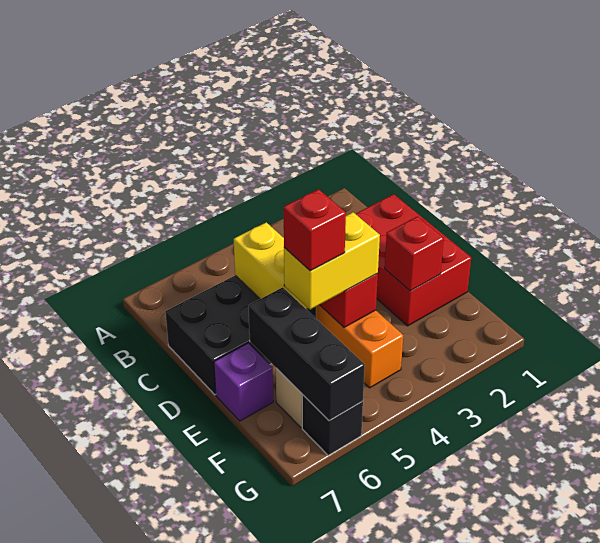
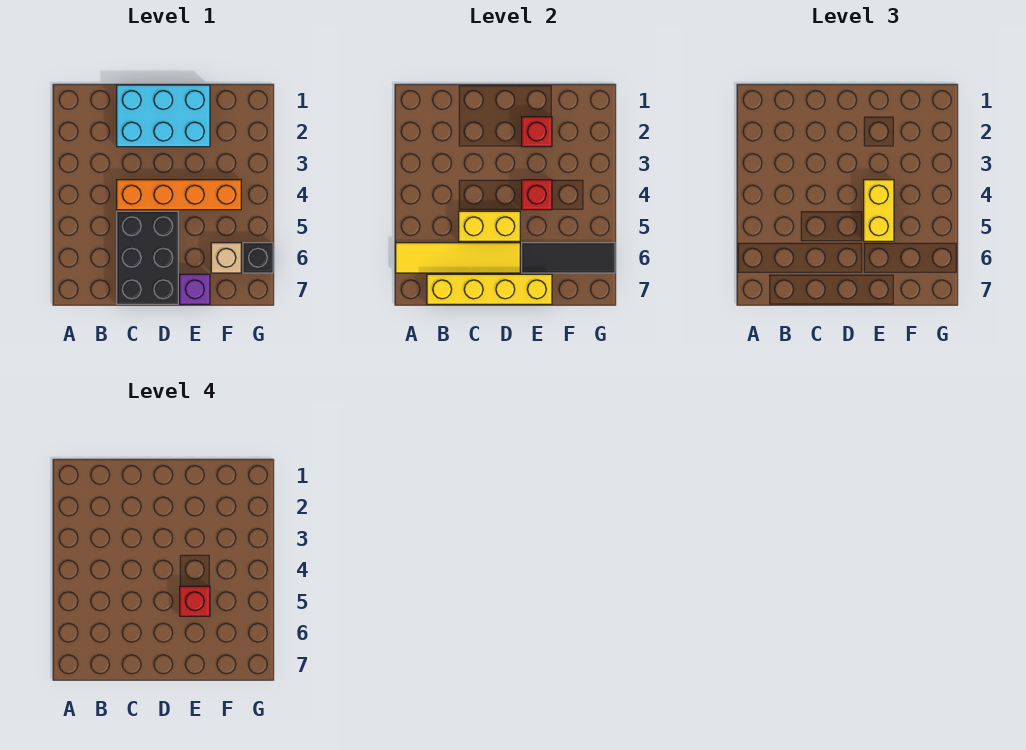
none -> yellow tile A6:D6 level 2
none -> yellow brick B7:E7 level 2
red brick C1:E2 level 1 -> cyan brick C1:E2 level 1
black brick E6:G6 level 2 -> black tile E6:G6 level 2

